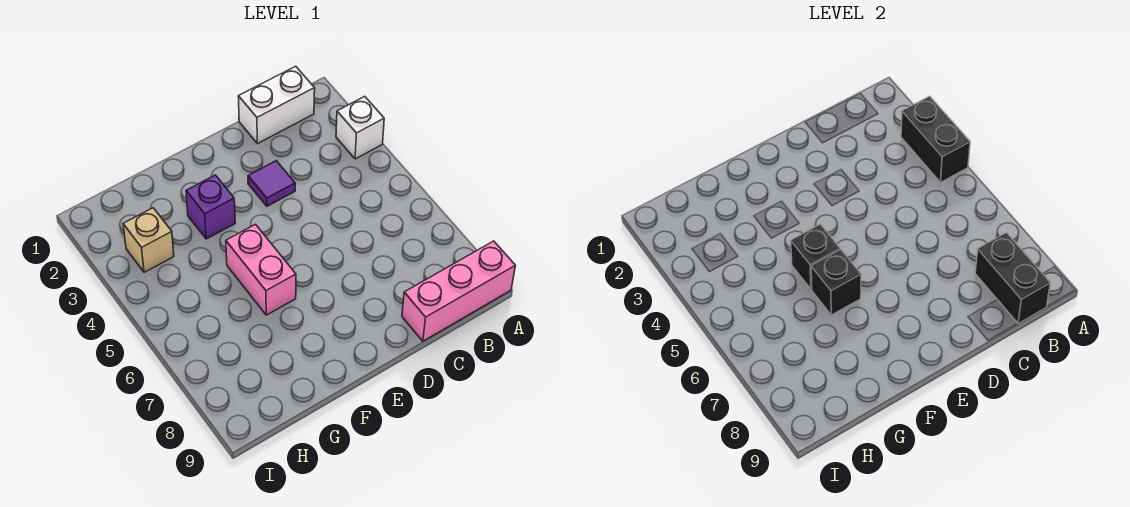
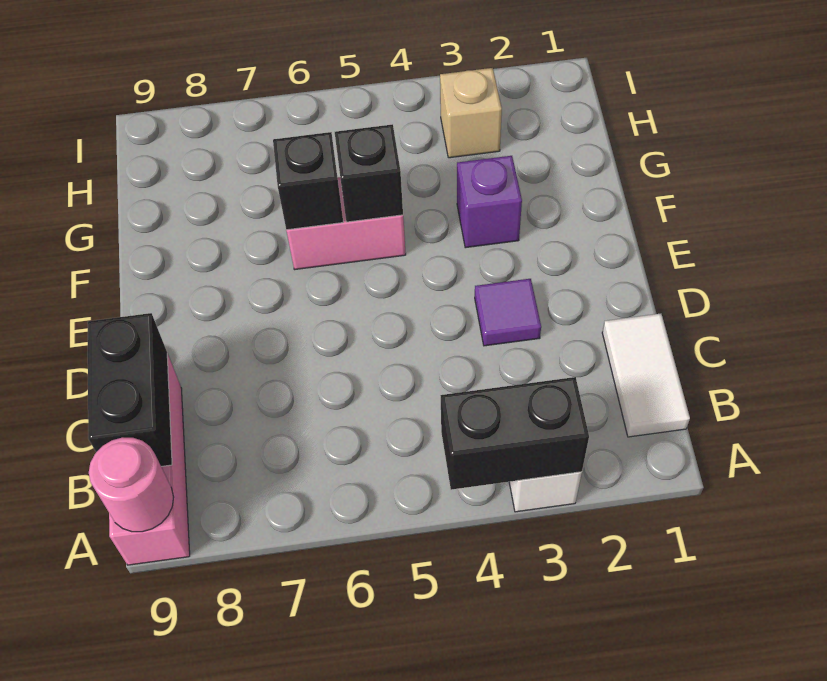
none -> pink round brick A9 level 2
white brick B1:C1 level 1 -> white tile B1:C1 level 1
black brick B8:B9 level 2 -> black brick B9:C9 level 2

